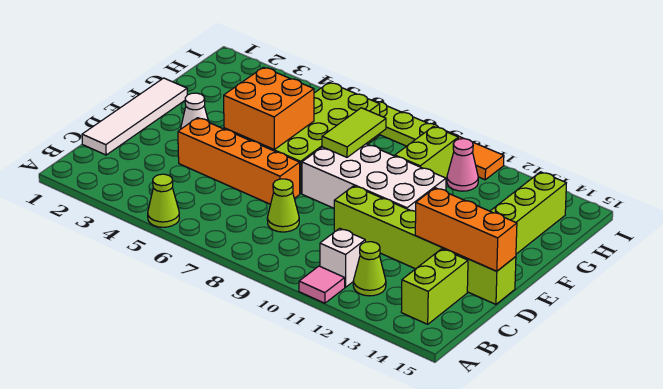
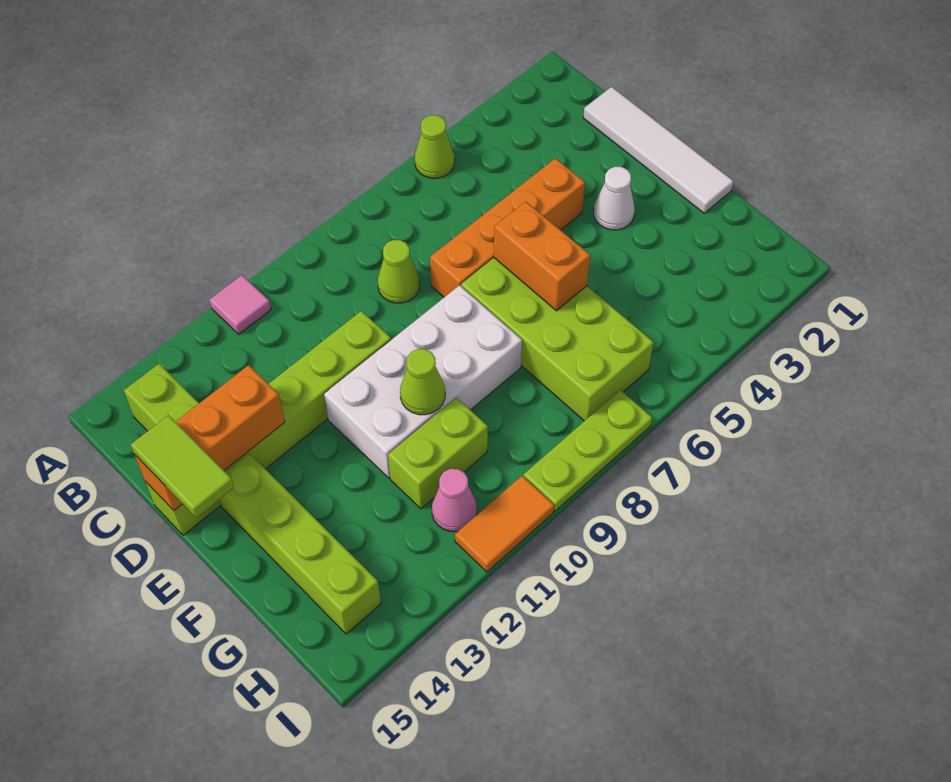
white brick B11 level 1 -> none
lime cone B12 level 1 -> lime cone F10 level 2
orange brick E5:F6 level 2 -> orange brick E6:F6 level 2
lime tile F8:G8 level 2 -> lime tile D15:E15 level 3
lime brick G10:H10 level 1 -> lime brick G10:G11 level 1

